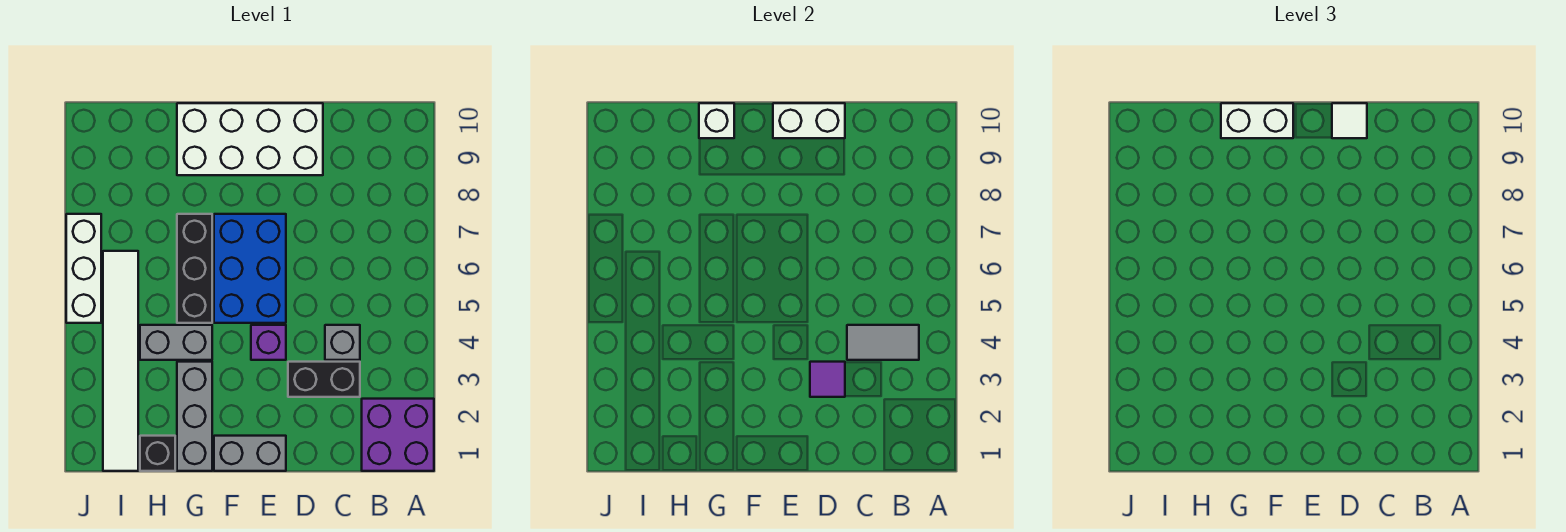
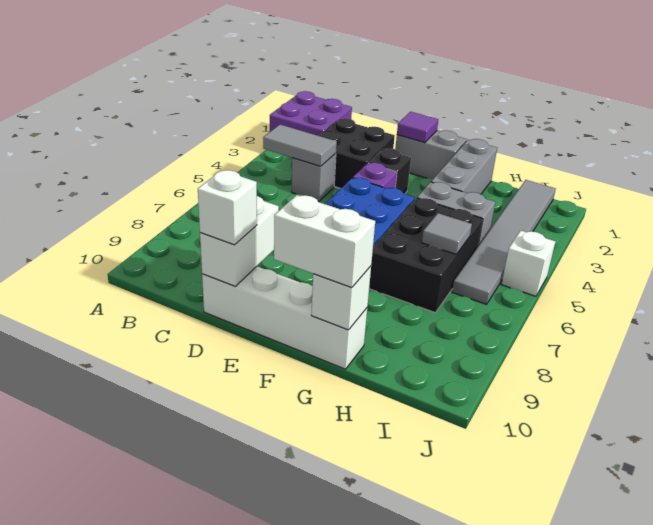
black brick C3:D3 level 1 -> black brick C2:D3 level 1
purple tile D3 level 2 -> purple tile E1 level 2
white brick D9:G10 level 1 -> white brick D10:G10 level 1
white brick D10:E10 level 2 -> white brick D9:D10 level 2
white tile D10 level 3 -> white brick D10 level 3
black brick G5:G7 level 1 -> black brick G5:H7 level 1
black brick H1 level 1 -> black brick E3 level 1
none -> grey tile H6 level 2
white tile I1:I6 level 1 -> grey tile I1:I6 level 1
white brick J5:J7 level 1 -> white brick J5 level 1

